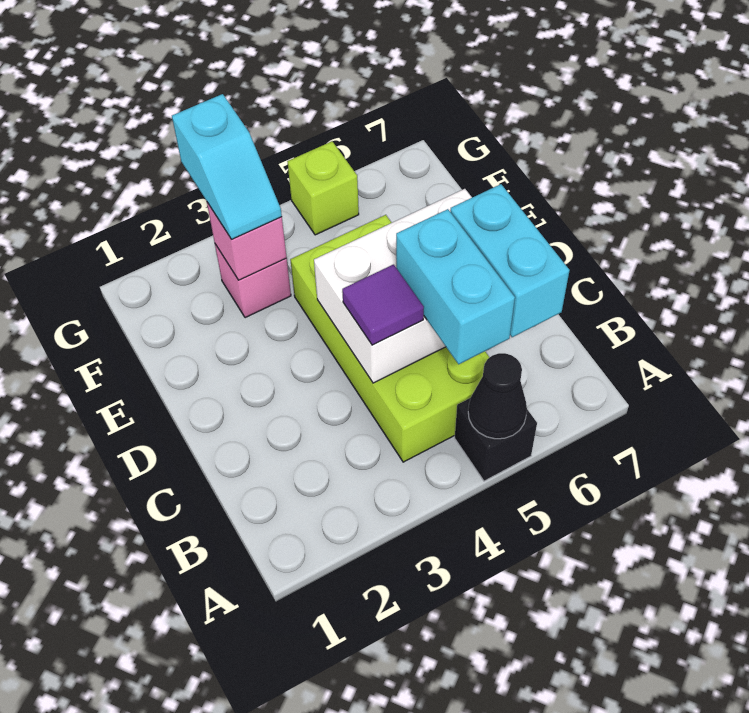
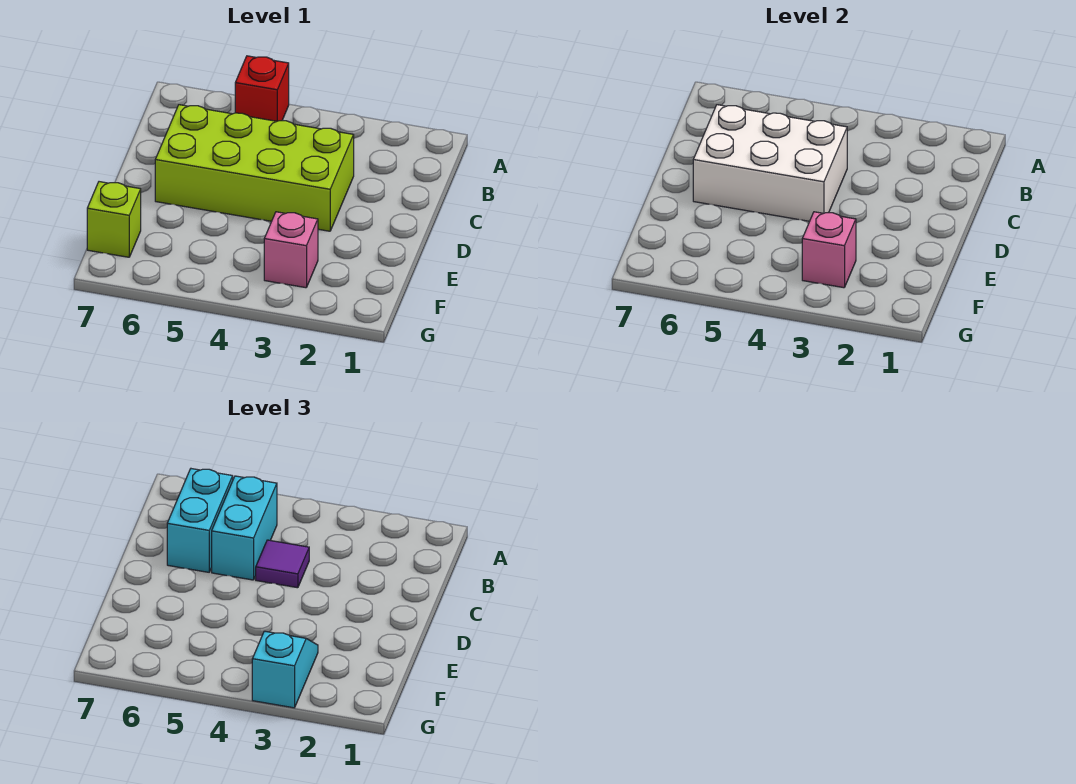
black brick A5 level 1 -> red brick A5 level 1
black cone A5 level 2 -> none
lime brick B4:E5 level 1 -> lime brick C3:D6 level 1
lime brick G5 level 1 -> lime brick F7 level 1

